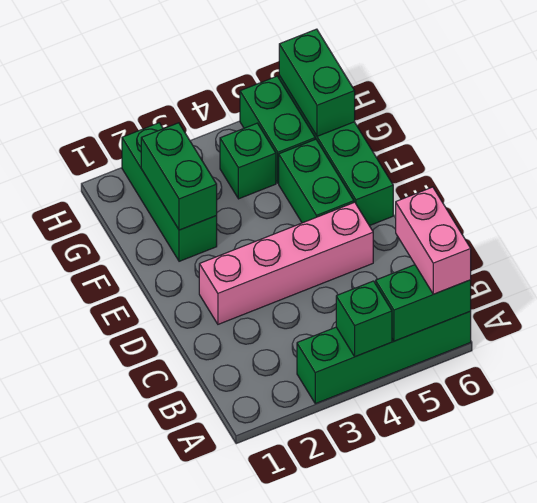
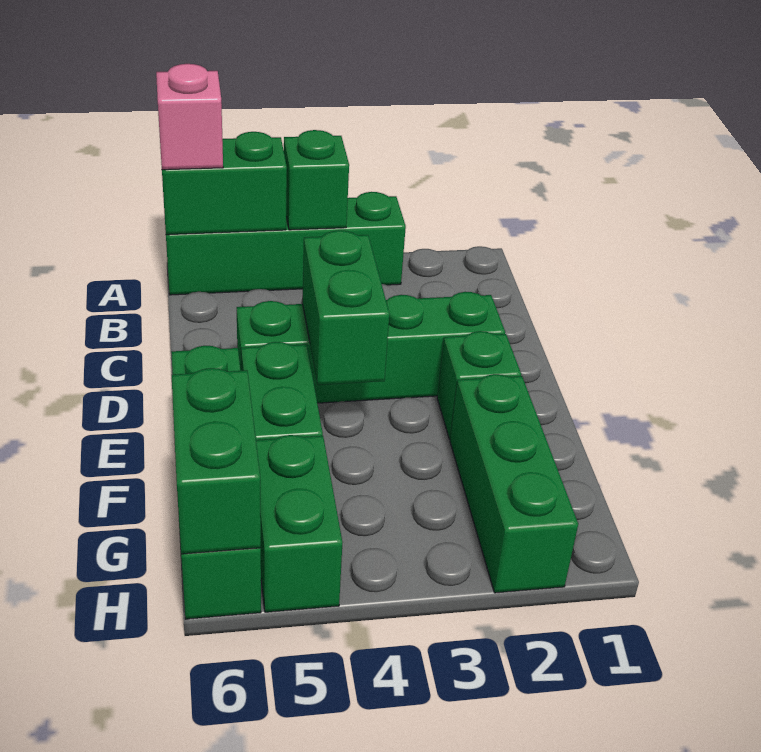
pink brick A6:B6 level 3 -> pink brick A6 level 3
pink brick D2:D5 level 1 -> green brick D2:D5 level 1
green brick F2:G2 level 2 -> green brick D4:E4 level 2
green brick G4 level 1 -> green brick E2 level 1

